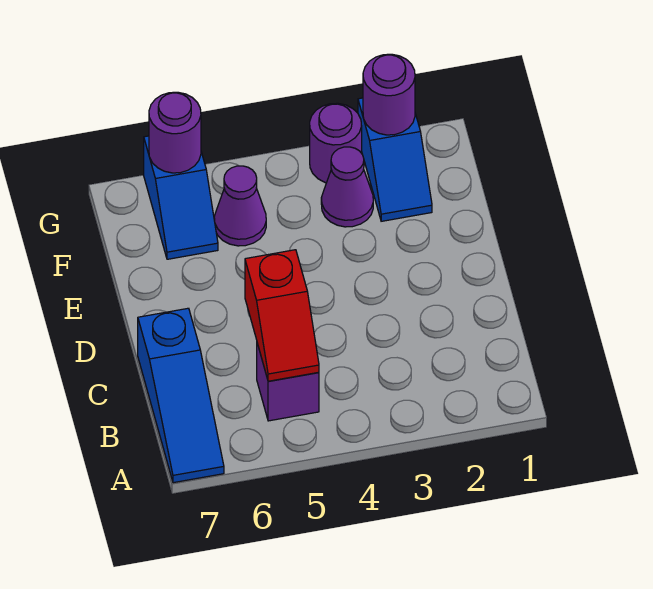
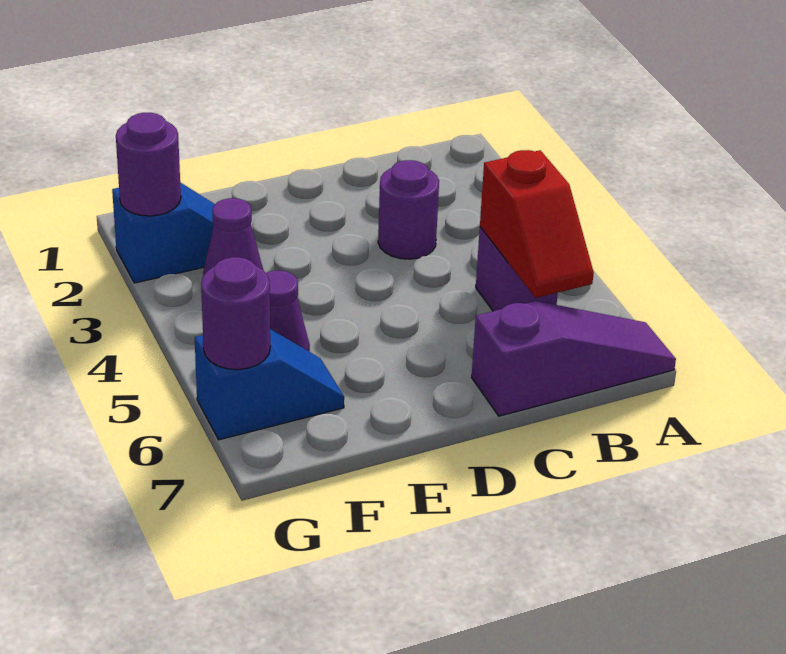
blue slope A7:C7 level 1 top C -> purple slope A7:C7 level 1 top C
red slope B5:C5 level 2 top C -> red slope B5:B6 level 2 top 5
purple round brick G3 level 1 -> purple round brick C3 level 1

